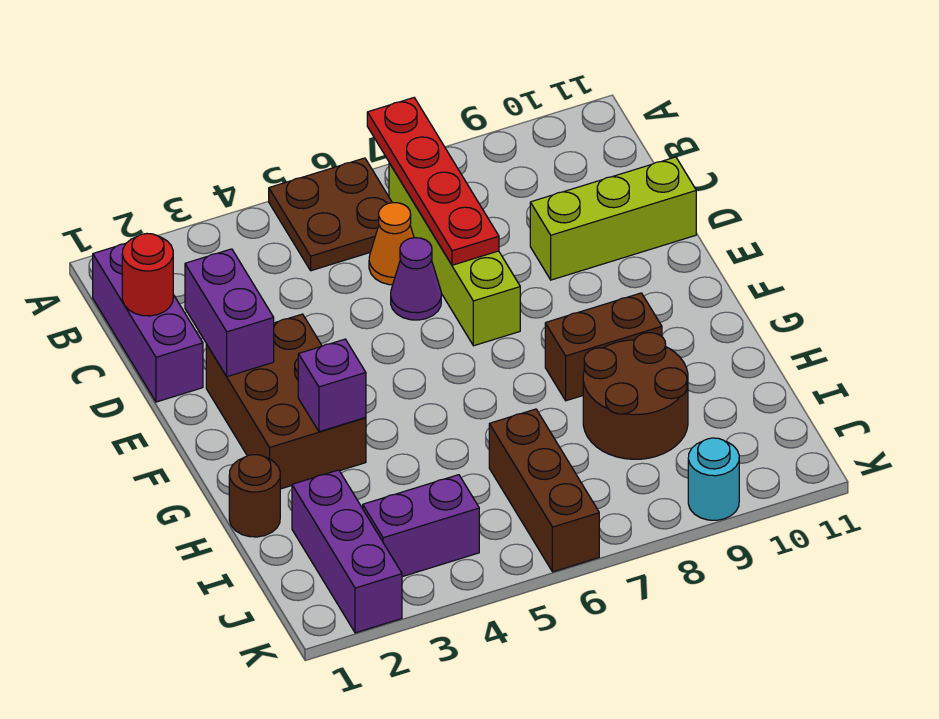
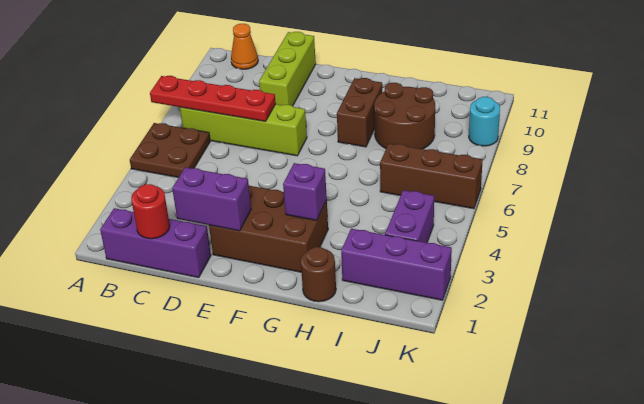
orange cone C6 level 1 -> orange cone B11 level 1
purple cone D6 level 1 -> none

